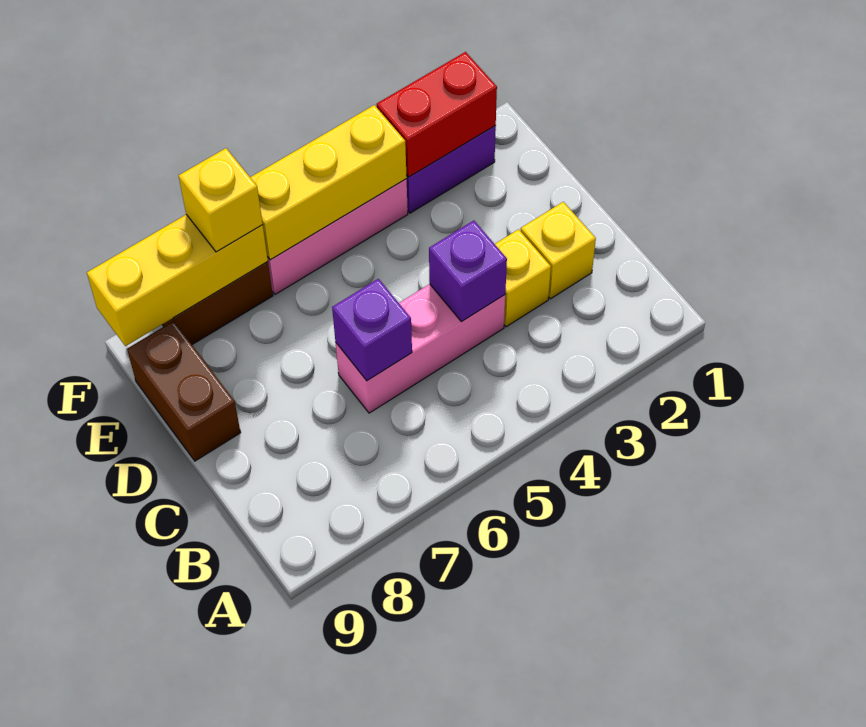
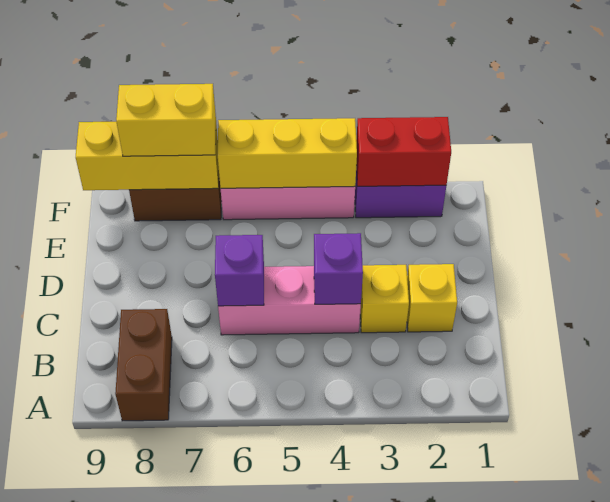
brown brick D9:E9 level 1 -> brown brick A8:B8 level 1
yellow brick F7 level 3 -> yellow brick F7:F8 level 3

